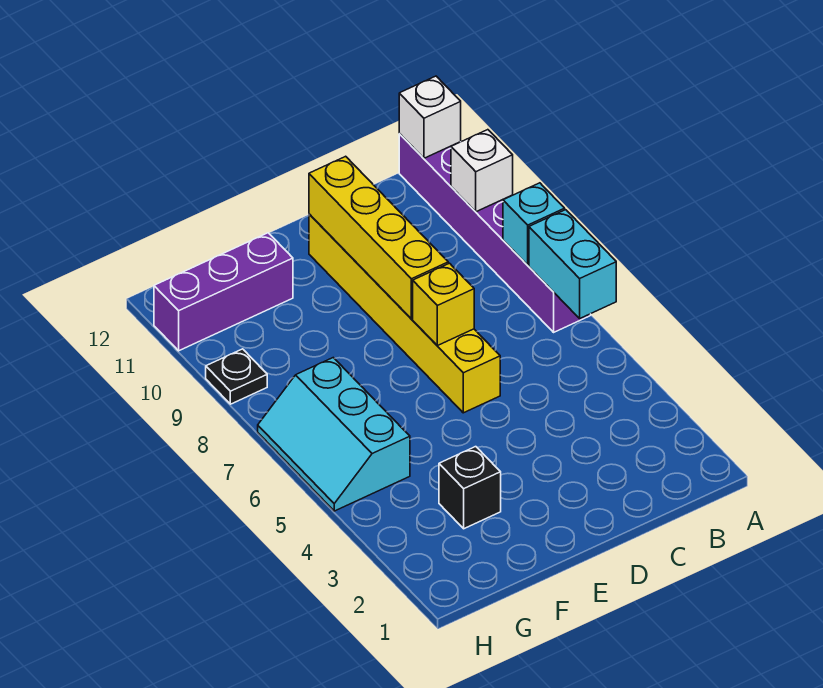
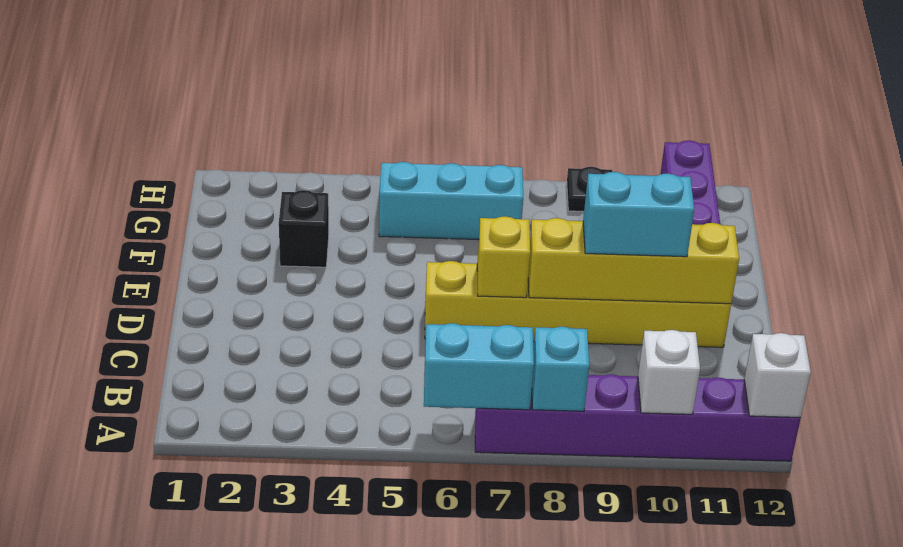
none -> cyan brick D9:D10 level 3

